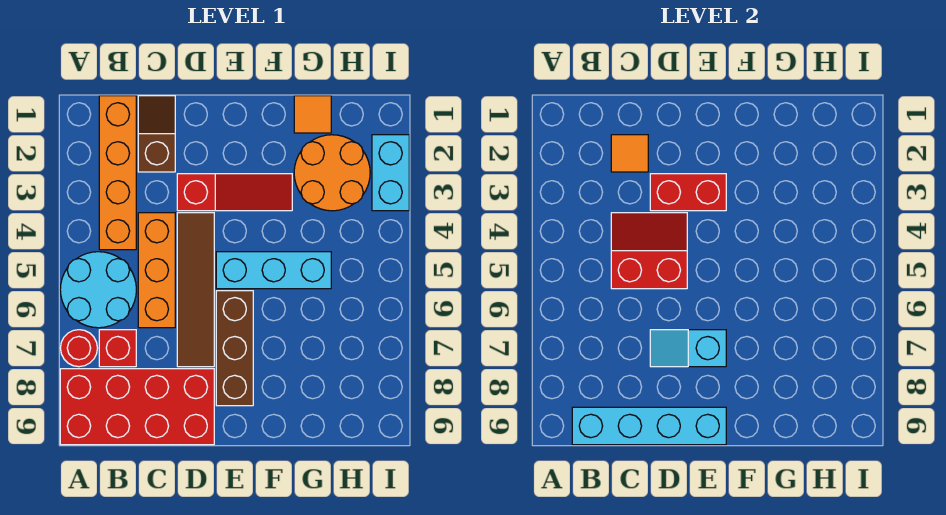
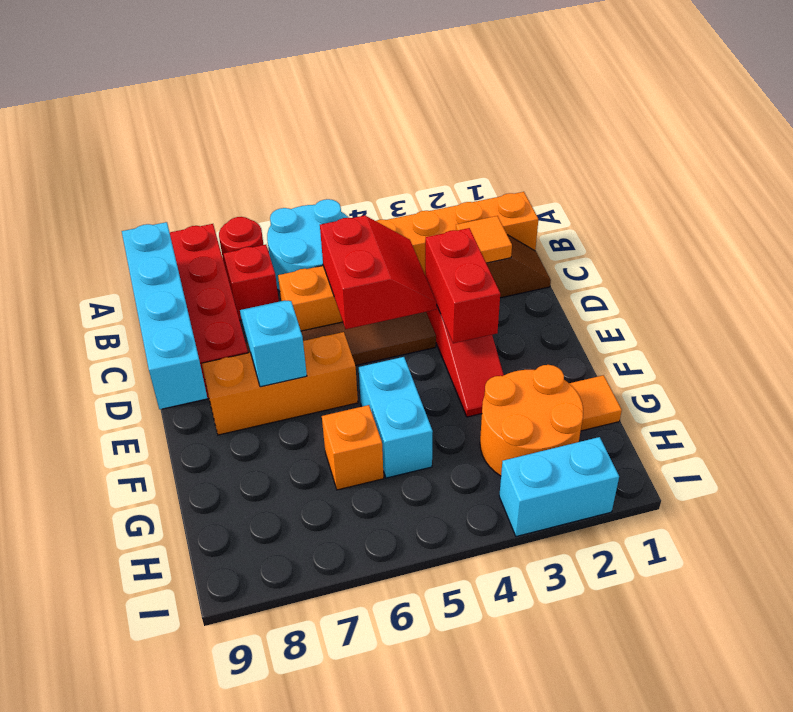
cyan brick E5:G5 level 1 -> cyan brick F5:G5 level 1
brown brick E6:E8 level 1 -> orange brick E6:E8 level 1
none -> orange brick G6 level 1

